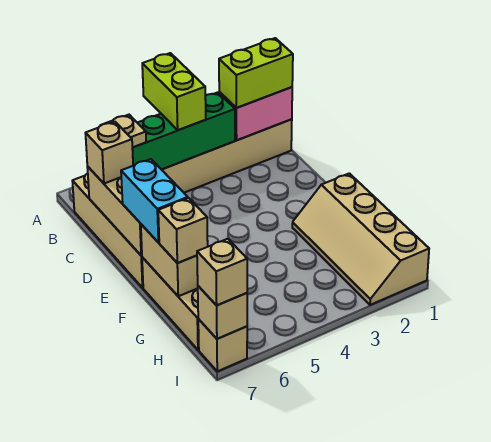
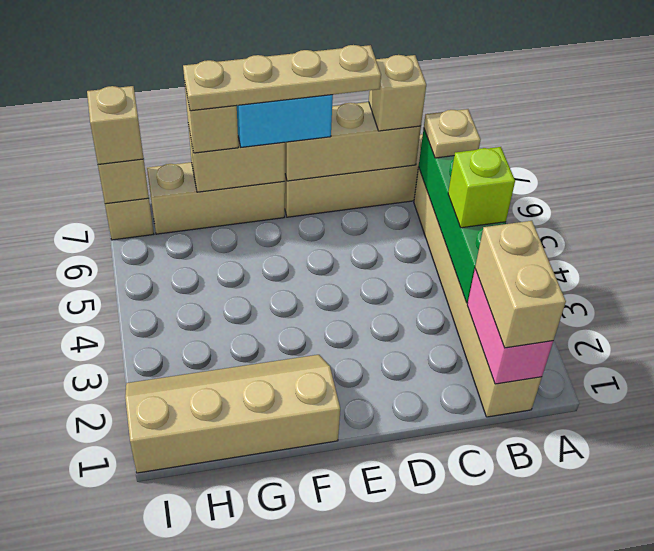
lime brick A4:B4 level 3 -> lime brick B4 level 3
lime brick B1:B2 level 3 -> tan brick B1:B2 level 3
none -> tan plate D7:G7 level 4

